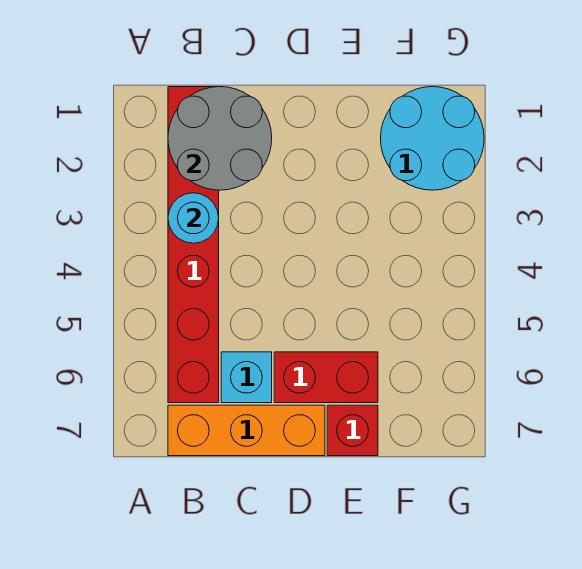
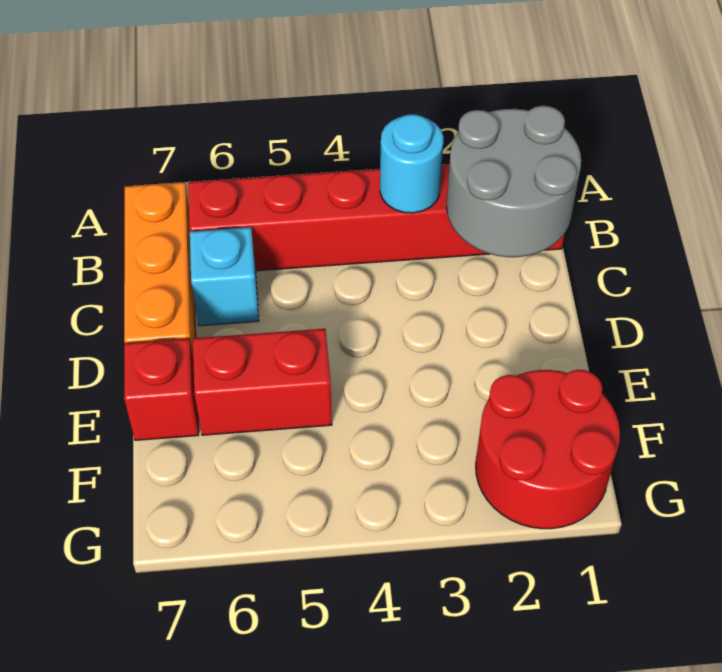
red brick D6:E6 level 1 -> red brick E5:E6 level 1
cyan round brick F1:G2 level 1 -> red round brick F1:G2 level 1

